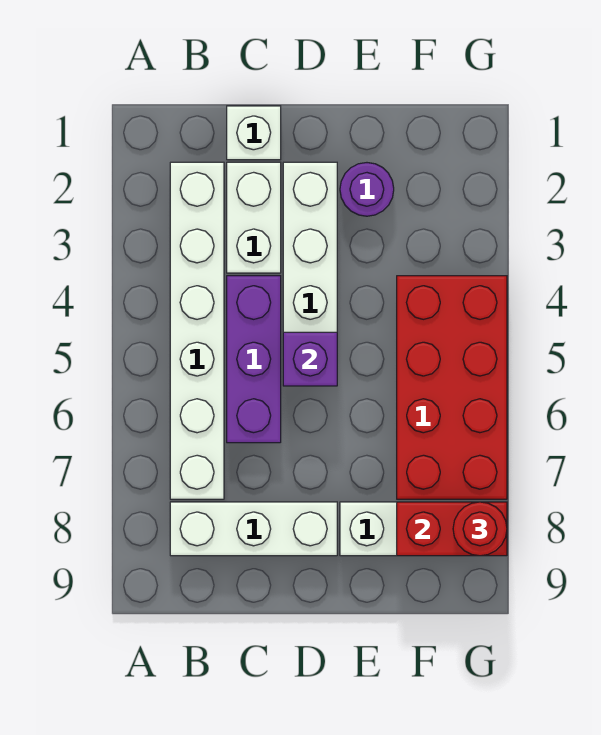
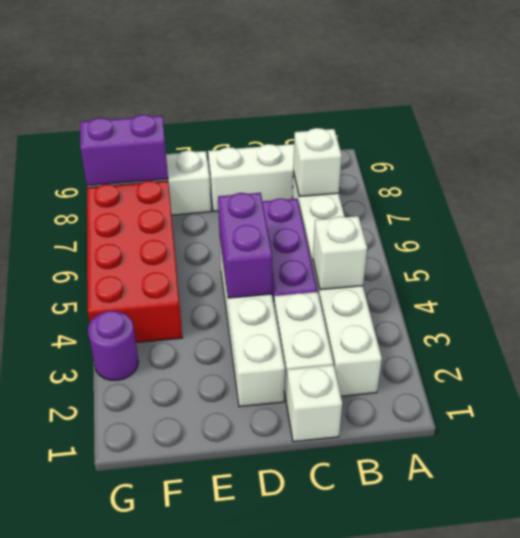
none -> white brick B4 level 2
none -> white brick B7 level 2
purple brick D5 level 2 -> purple brick D4:D5 level 2
purple round brick E2 level 1 -> purple round brick G3 level 1
red brick F8:G8 level 2 -> purple brick F8:G8 level 2
red round brick G8 level 3 -> none

